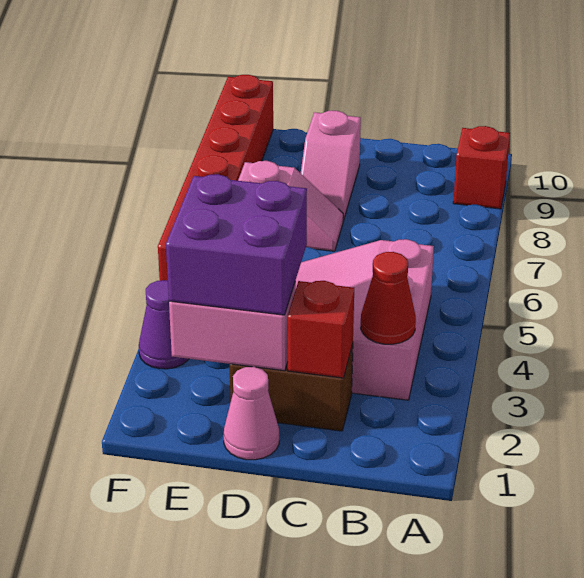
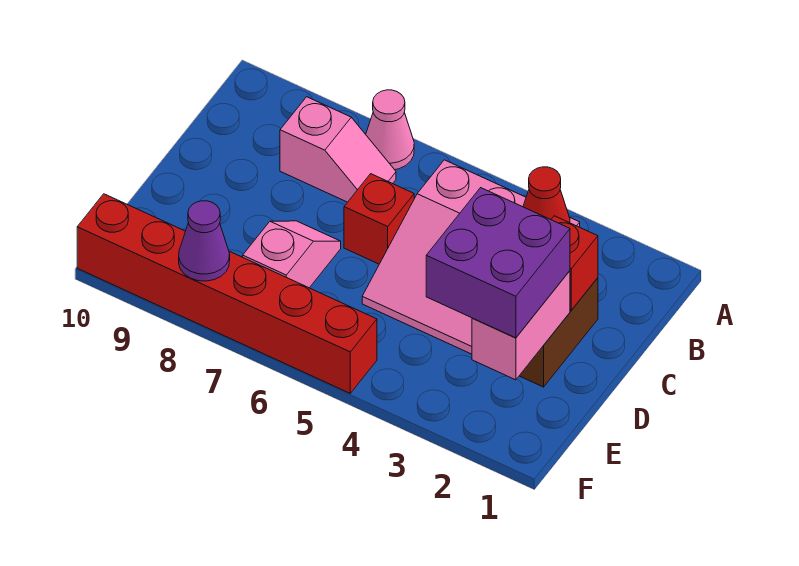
red brick A9 level 1 -> red brick C6 level 1
pink cone D1 level 1 -> pink cone A7 level 1
pink slope D8:D9 level 1 top 9 -> pink slope B7:B8 level 1 top 8
purple cone F3 level 1 -> purple cone F8 level 2

